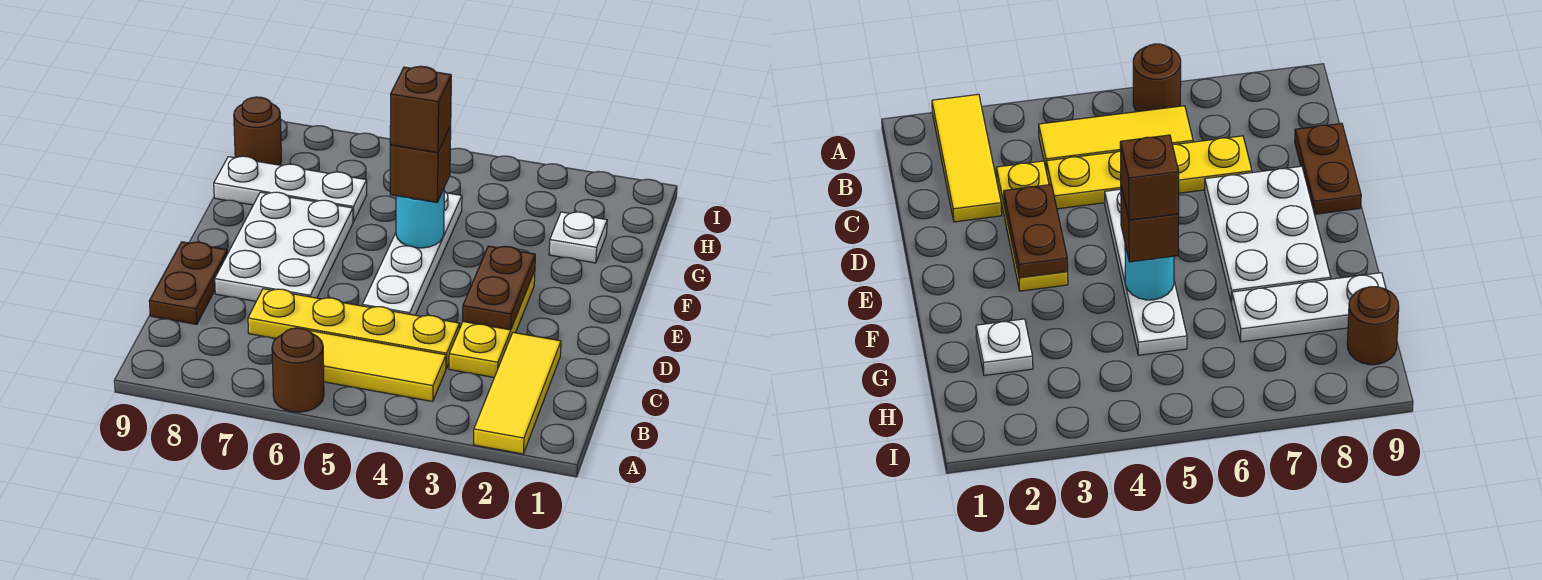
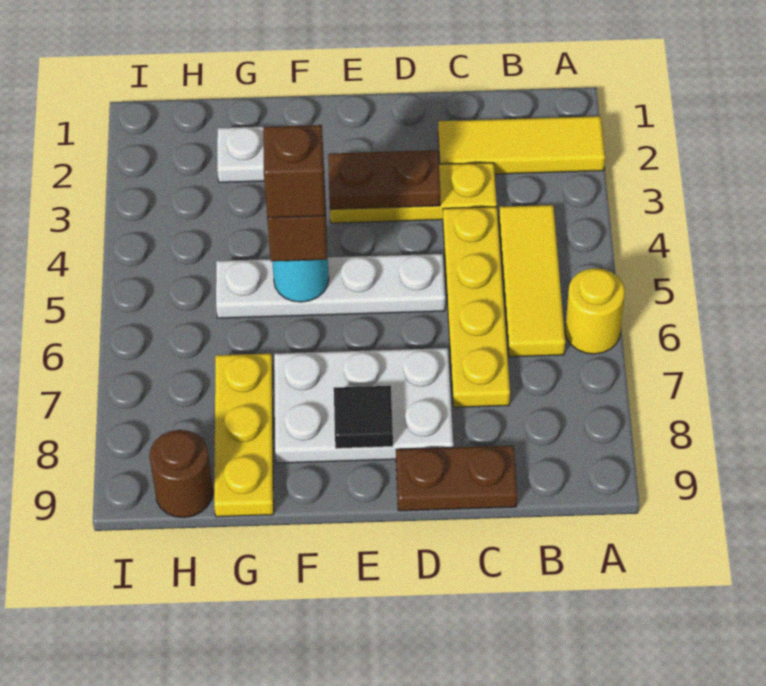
brown round brick A6 level 1 -> yellow round brick A6 level 1
none -> black tile E8 level 2
white plate G7:G9 level 1 -> yellow plate G7:G9 level 1

